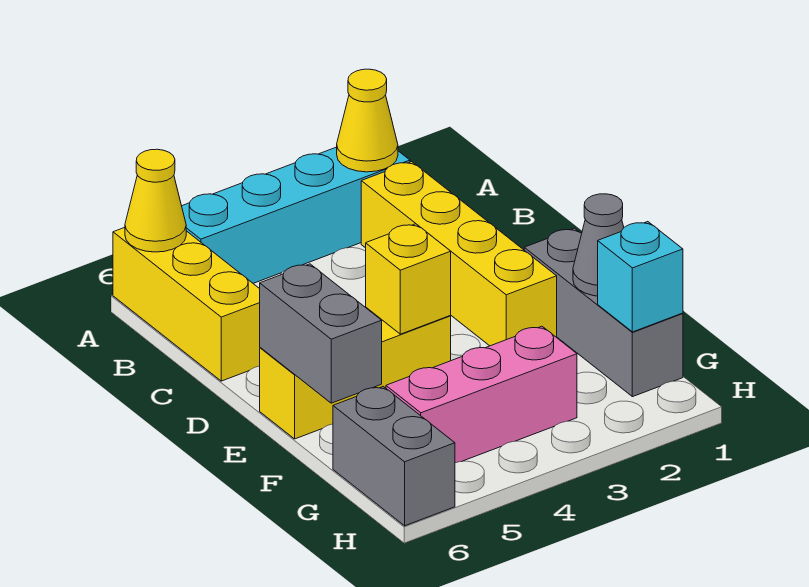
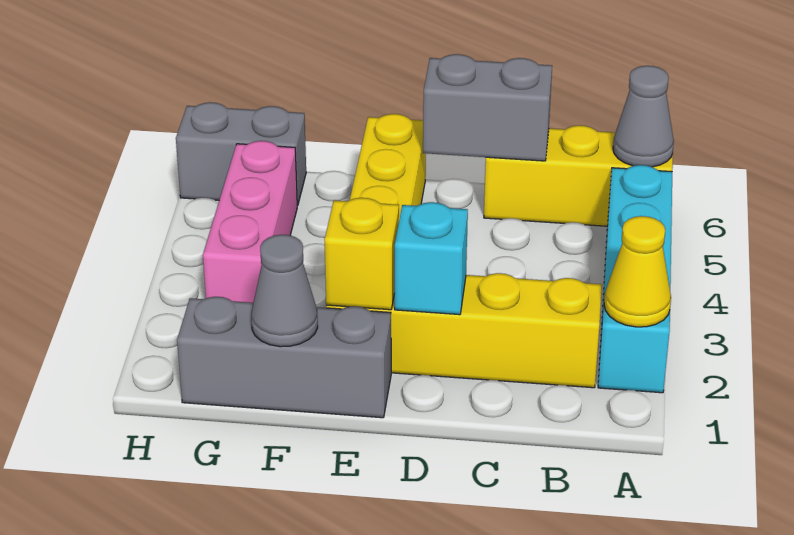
yellow cone A6 level 2 -> grey cone A6 level 2
yellow brick E4 level 2 -> yellow brick E2 level 2
grey brick E6:F6 level 2 -> grey brick C6:D6 level 2
cyan brick G1 level 2 -> cyan brick D2 level 2

